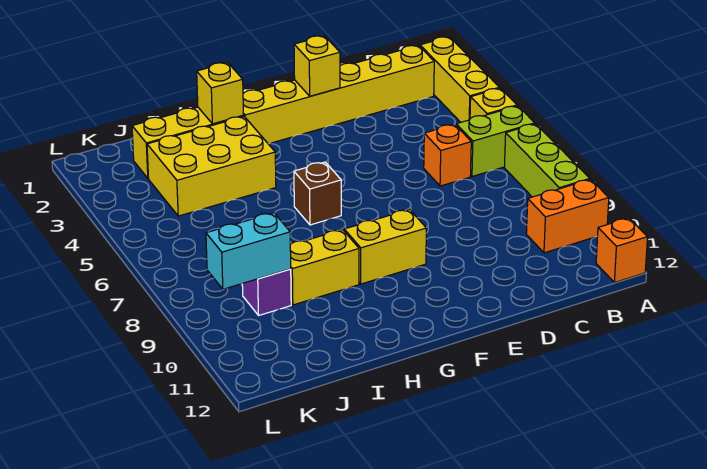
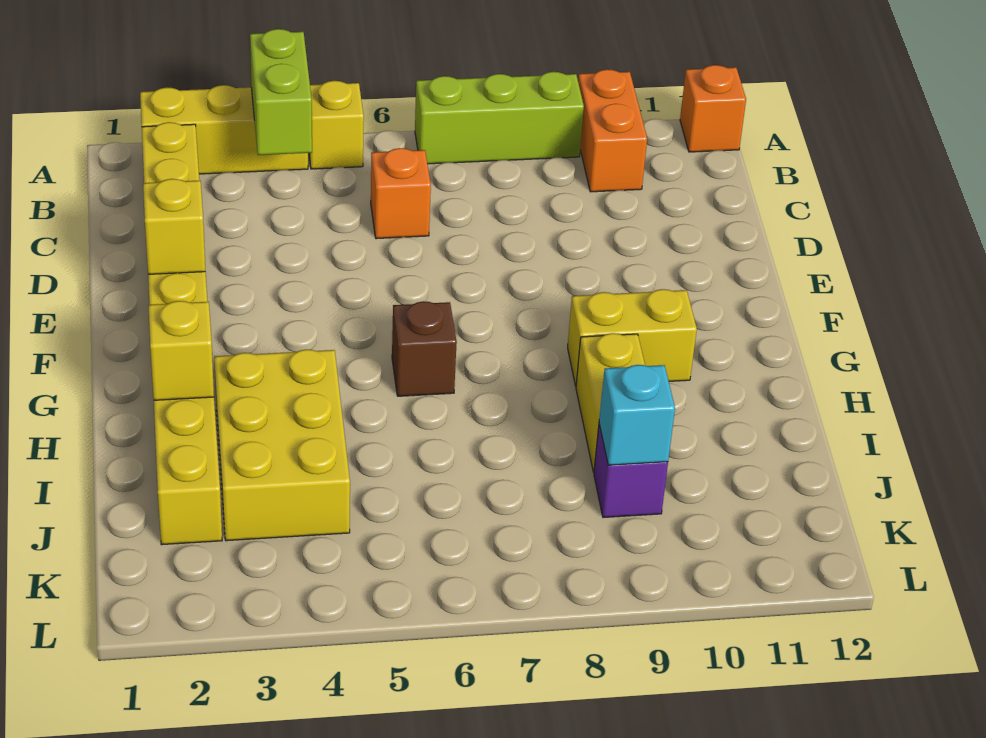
lime brick A6:B6 level 1 -> lime brick A4:B4 level 2
yellow brick F9:G9 level 1 -> yellow brick G9:G10 level 1
cyan brick J9:K9 level 2 -> cyan brick J9 level 2

